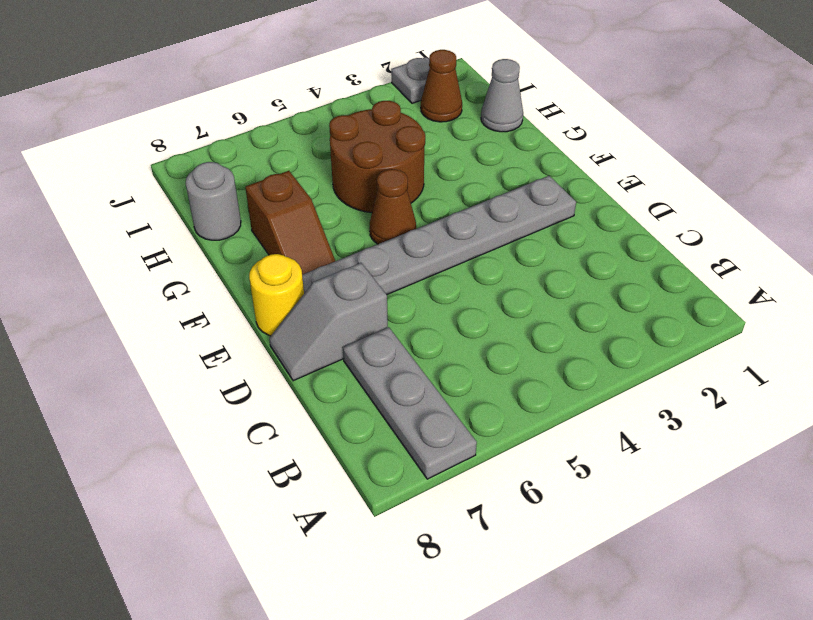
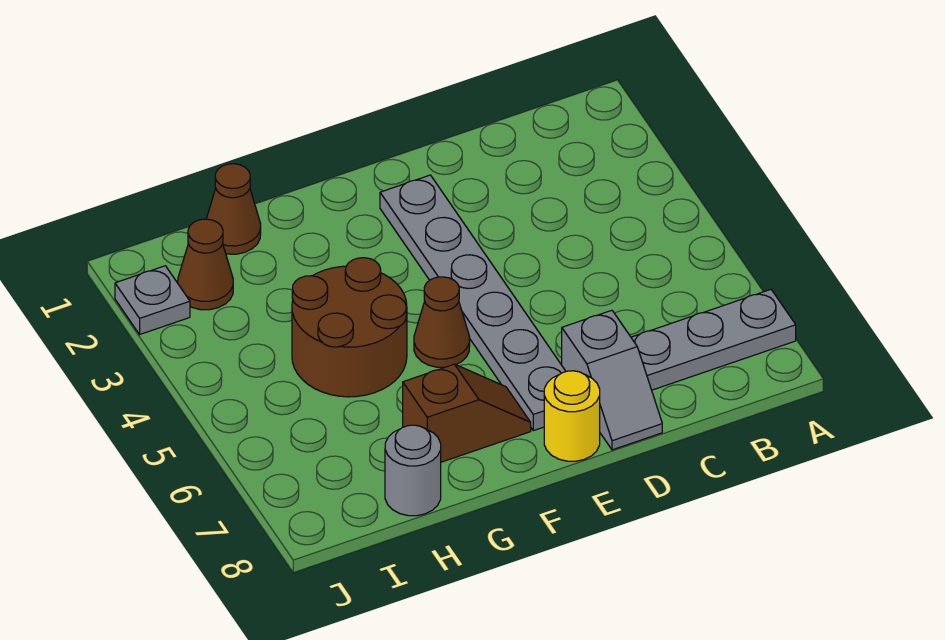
grey cone H1 level 1 -> brown cone H1 level 1

